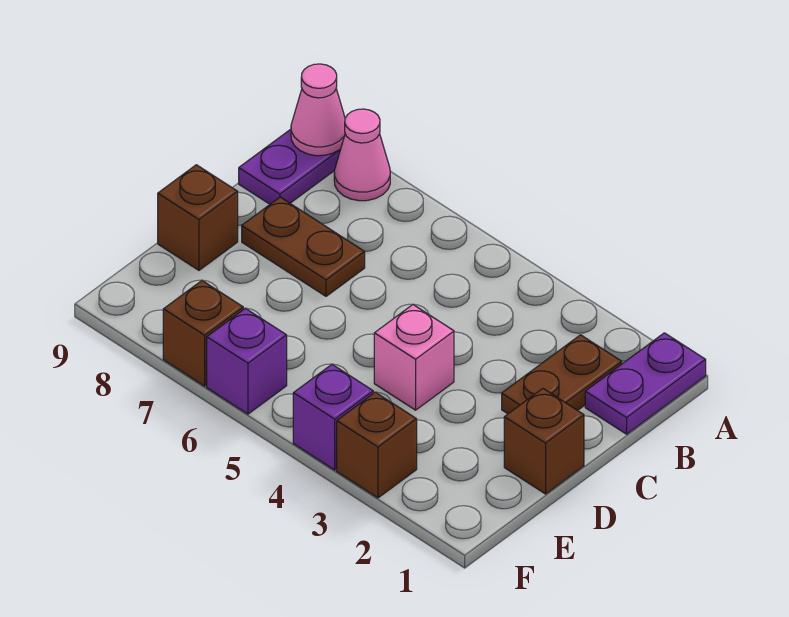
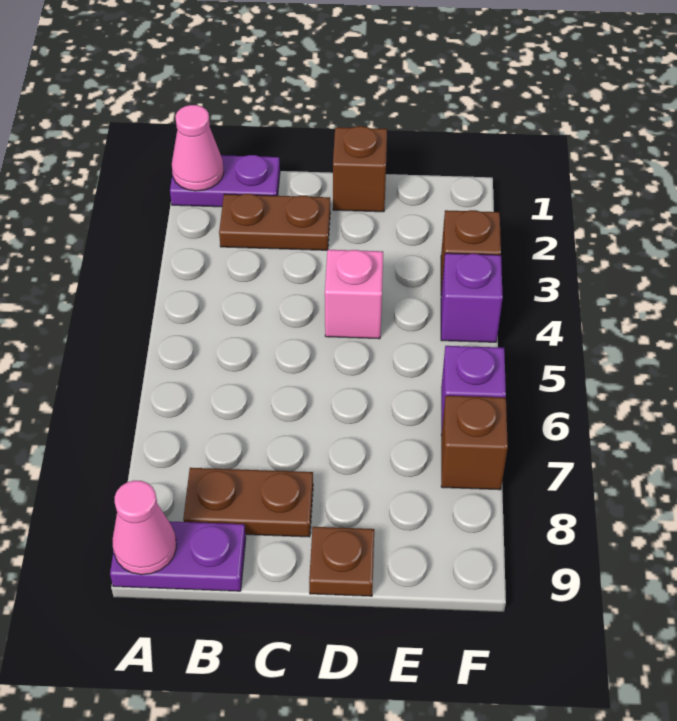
pink cone A8 level 1 -> pink cone A1 level 2
brown plate C7:C8 level 1 -> brown plate B8:C8 level 1
brown brick D9 level 1 -> brown plate D9 level 1

